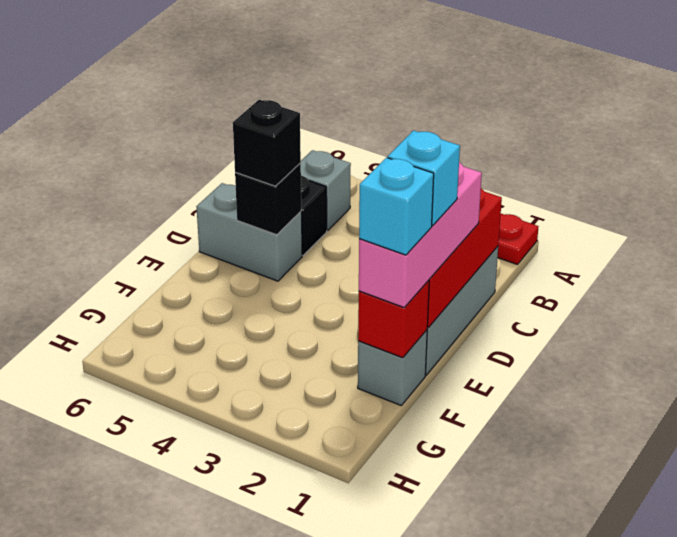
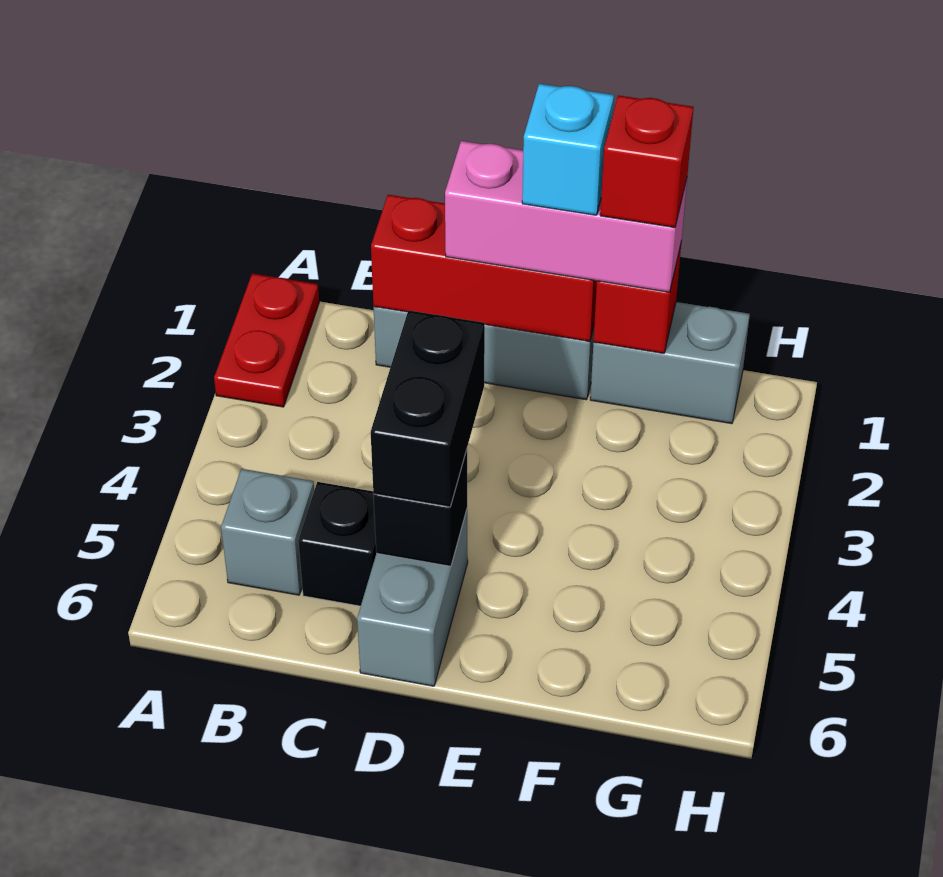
black brick D5 level 3 -> black brick D4:D5 level 3
grey brick F1 level 1 -> grey brick F1:G1 level 1
cyan brick F1 level 4 -> red brick F1 level 4

